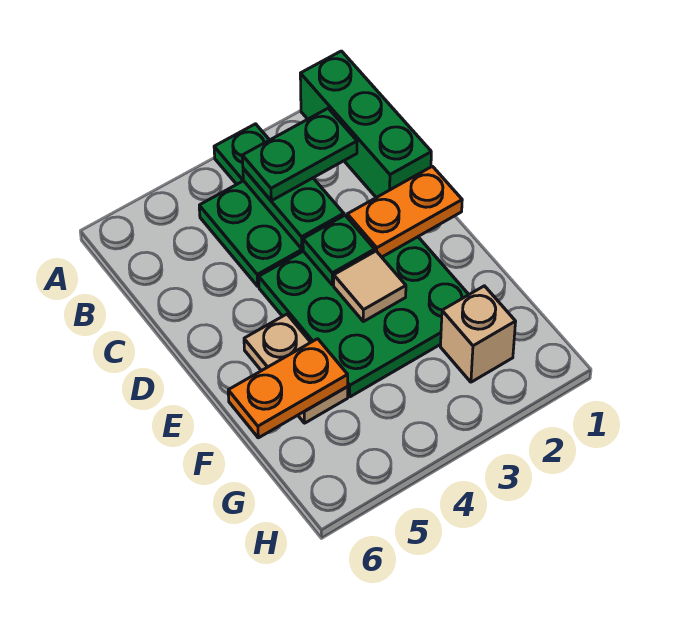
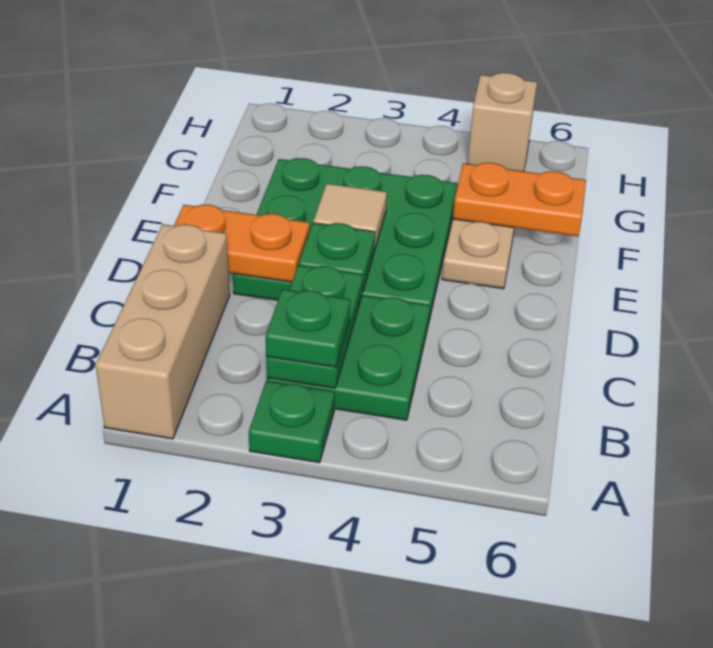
green brick A1:C1 level 1 -> tan brick A1:C1 level 1
green plate B2:B3 level 3 -> green plate B3 level 3
tan brick G2 level 1 -> tan brick H5 level 1

